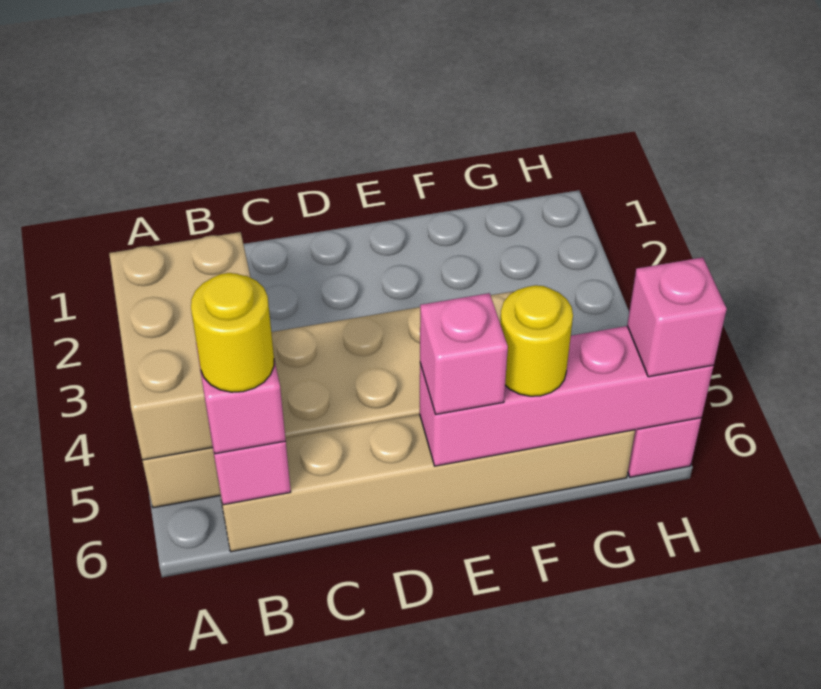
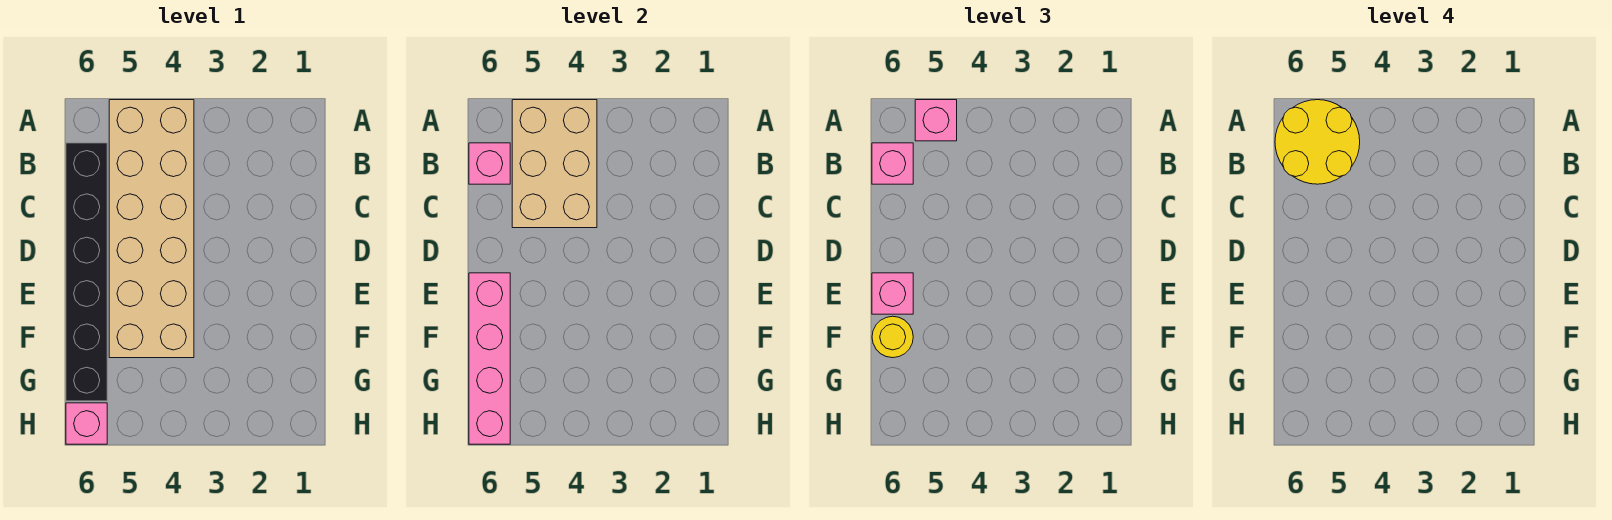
tan brick A3:B5 level 2 -> tan brick A4:C5 level 2
tan brick B6:G6 level 1 -> black brick B6:G6 level 1
yellow round brick B6 level 4 -> yellow round brick A5:B6 level 4
pink brick H6 level 3 -> pink brick A5 level 3

